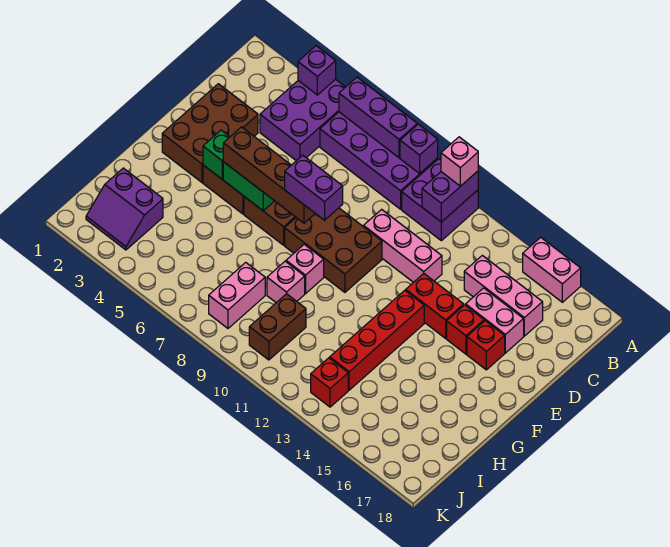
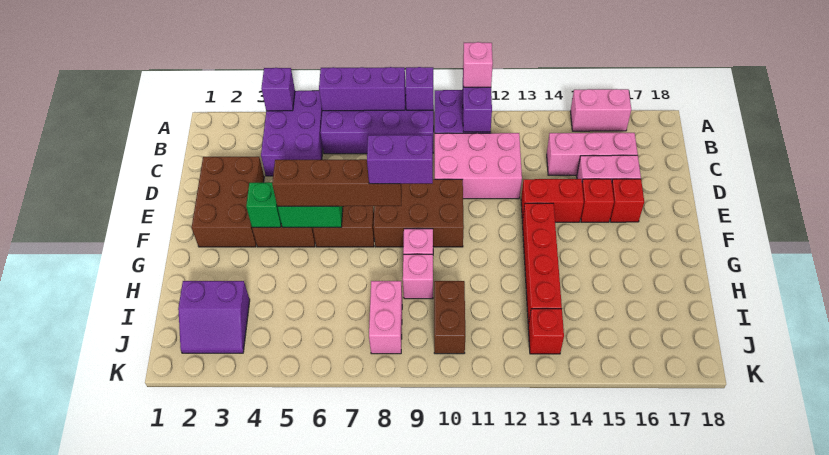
pink brick D10:D12 level 1 -> pink brick C10:D12 level 1

